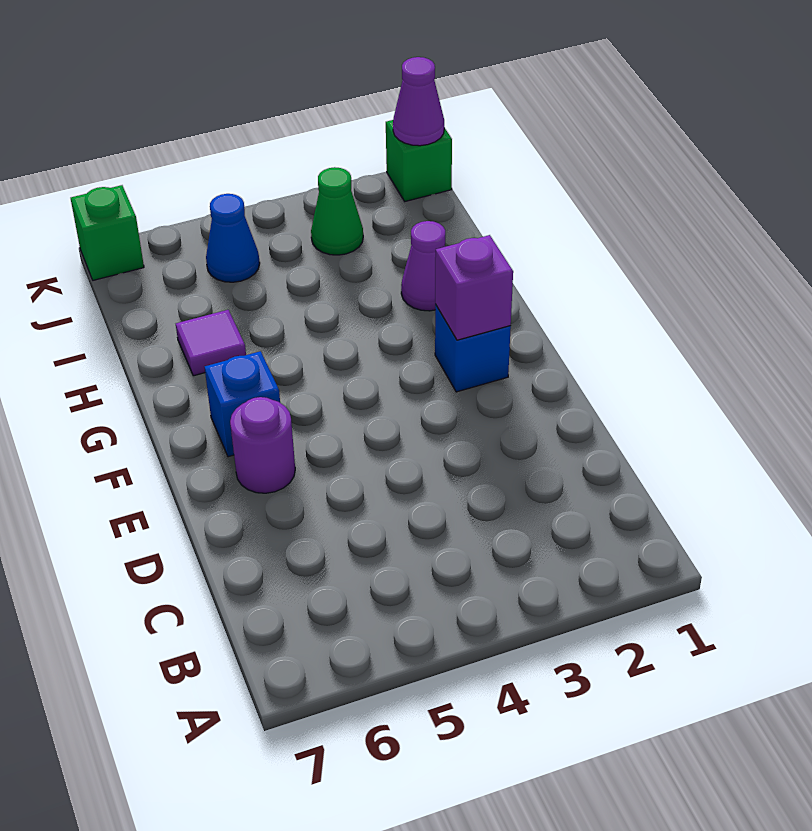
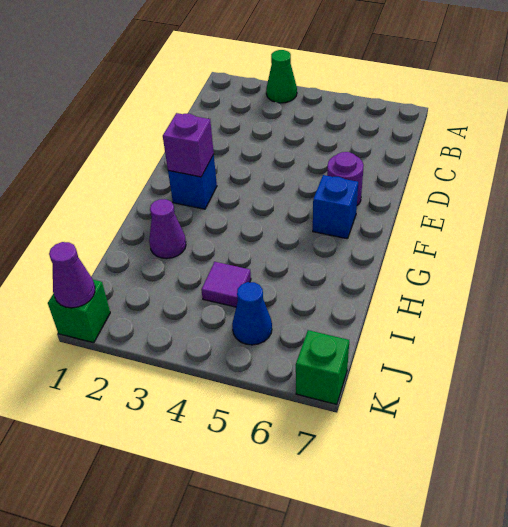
purple tile H6 level 1 -> purple tile I4 level 1
green cone J3 level 1 -> green cone A3 level 1

